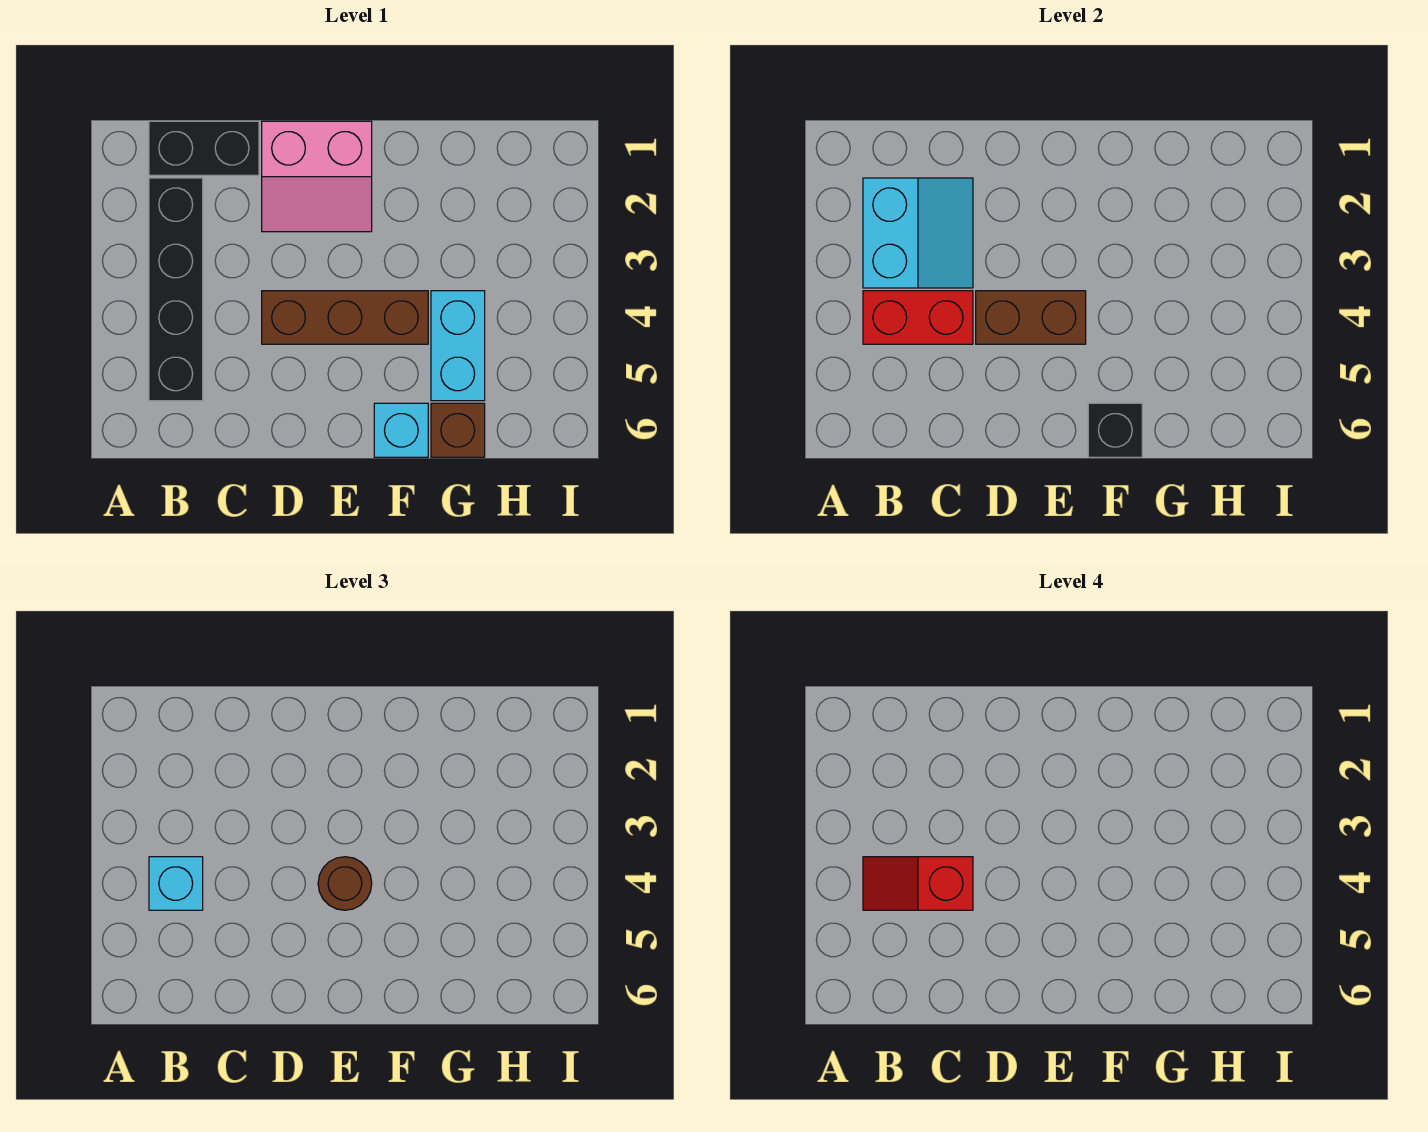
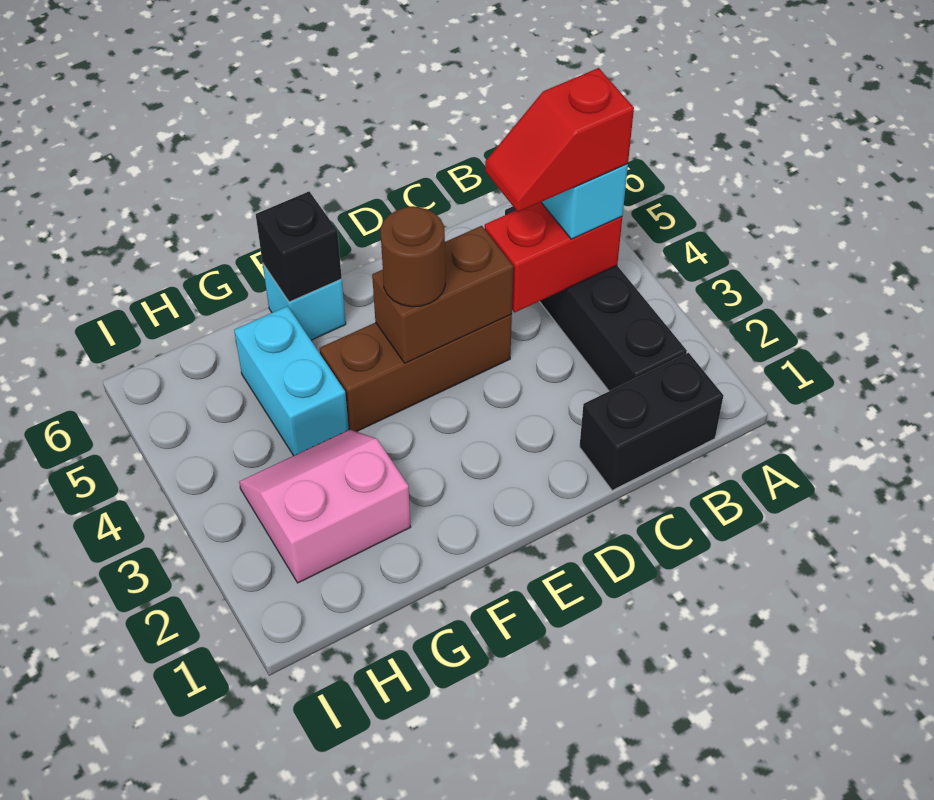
cyan slope B2:C3 level 2 top B -> none
red slope B4:C4 level 4 top C -> red slope B4:C4 level 4 top B
pink slope D1:E2 level 1 top 1 -> pink slope G2:H3 level 1 top 2
brown brick G6 level 1 -> none

